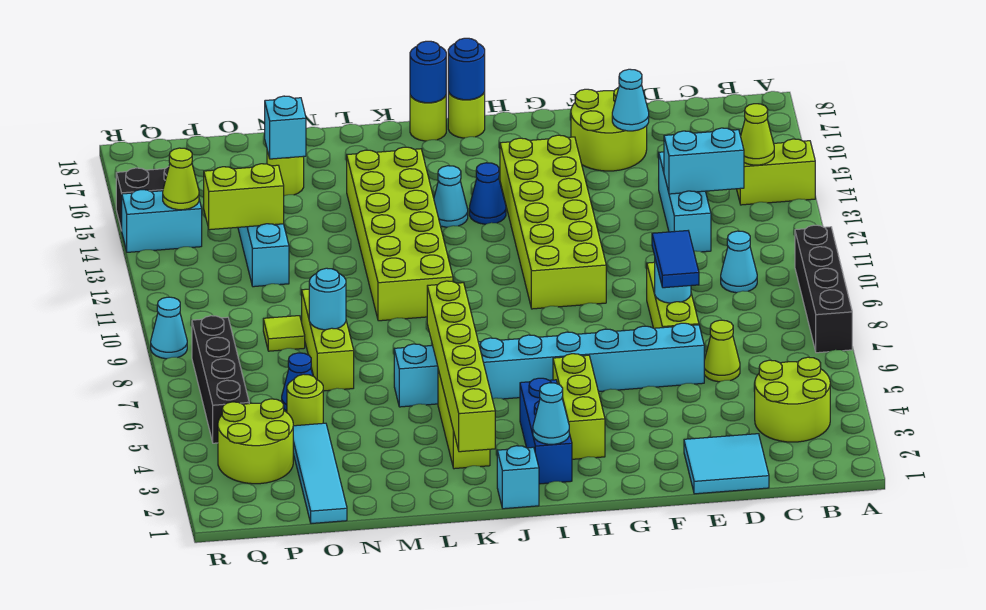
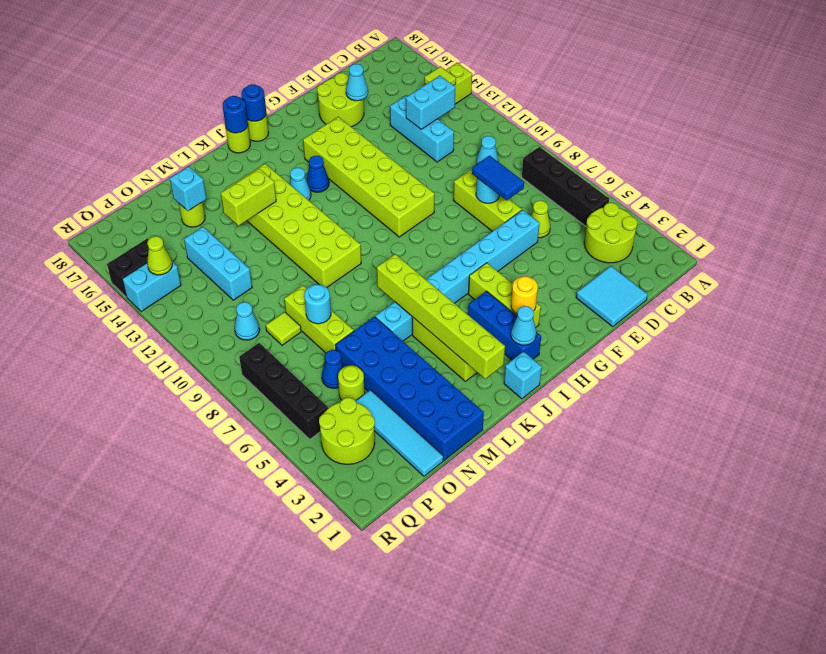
black brick A7:A10 level 1 -> black brick B5:B8 level 1
lime cone B14 level 2 -> lime tile B14 level 2
none -> yellow round brick H3 level 2
none -> blue brick M1:N6 level 1
lime brick O13:P13 level 2 -> lime brick L14:M14 level 2
cyan cone R9 level 1 -> cyan cone P10 level 1

